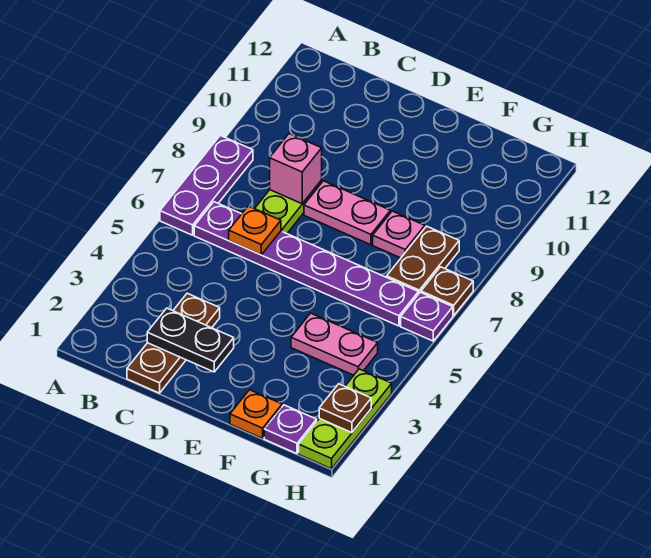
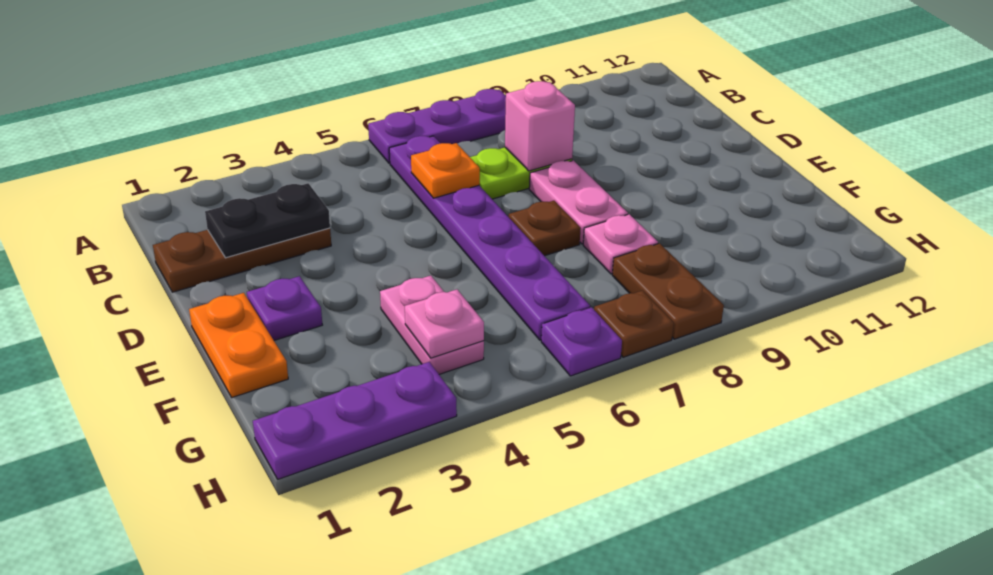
black plate C2:D2 level 2 -> black plate C2:C3 level 2
orange plate F1 level 1 -> orange plate E1:F1 level 1
purple plate G1 level 1 -> purple plate E2 level 1
none -> pink plate G4 level 2
brown plate G7:G8 level 1 -> brown plate G8:H8 level 1
lime plate H1:H3 level 1 -> purple plate H1:H3 level 1
brown plate H2 level 2 -> brown plate E7 level 1

